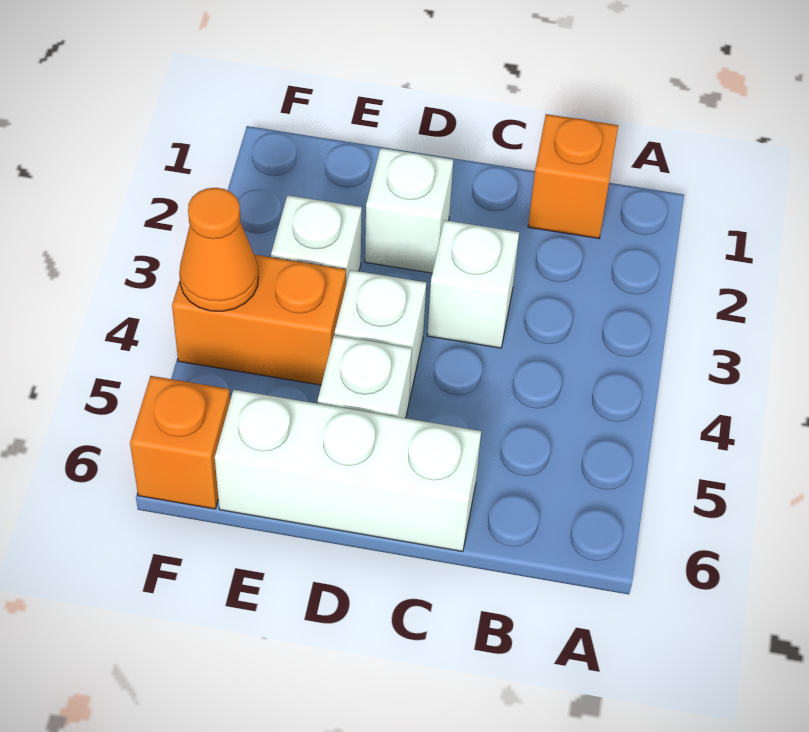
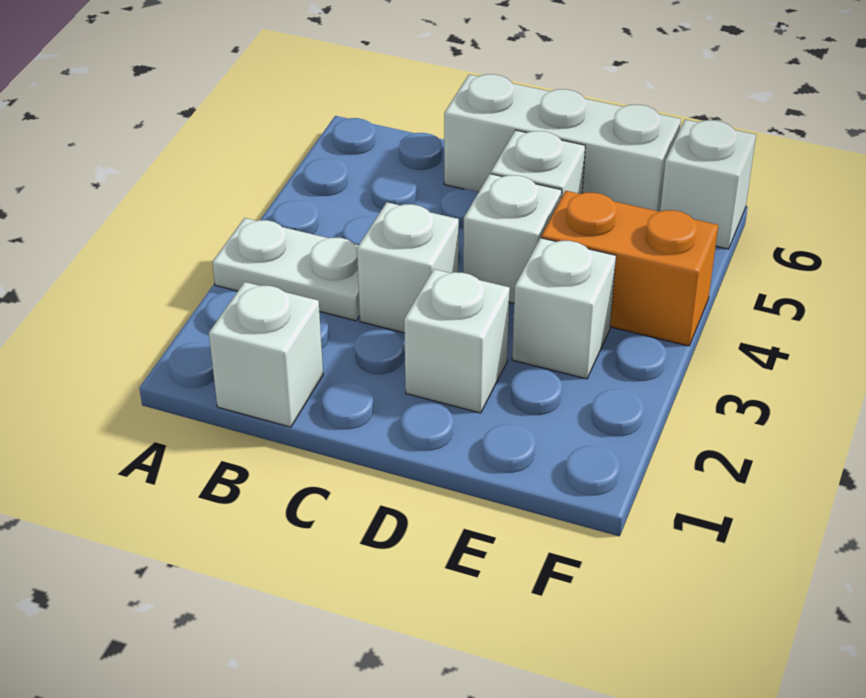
none -> white plate A3:B3 level 1
orange brick B1 level 1 -> white brick B1 level 1
orange cone F4 level 2 -> none
orange brick F6 level 1 -> white brick F6 level 1

